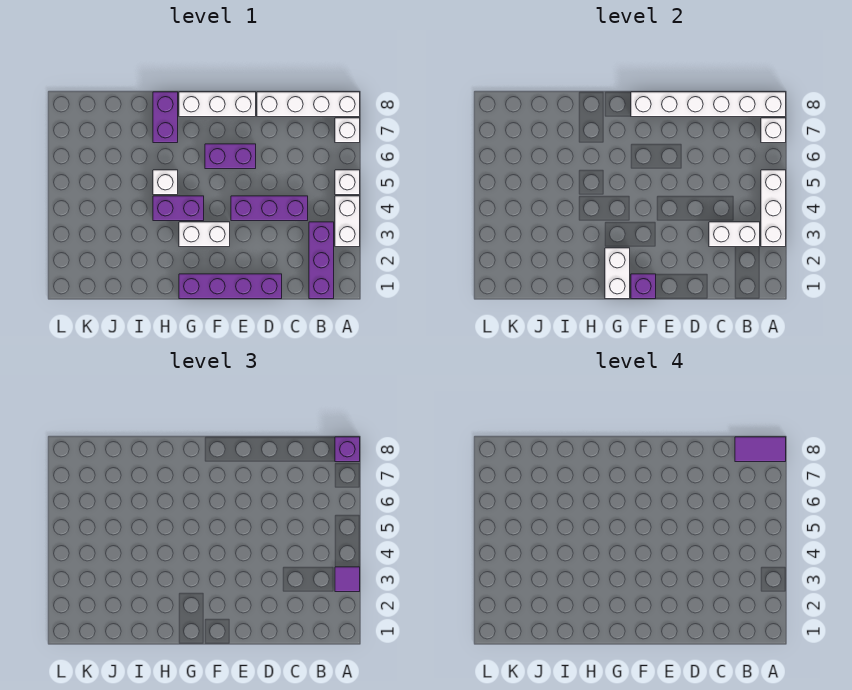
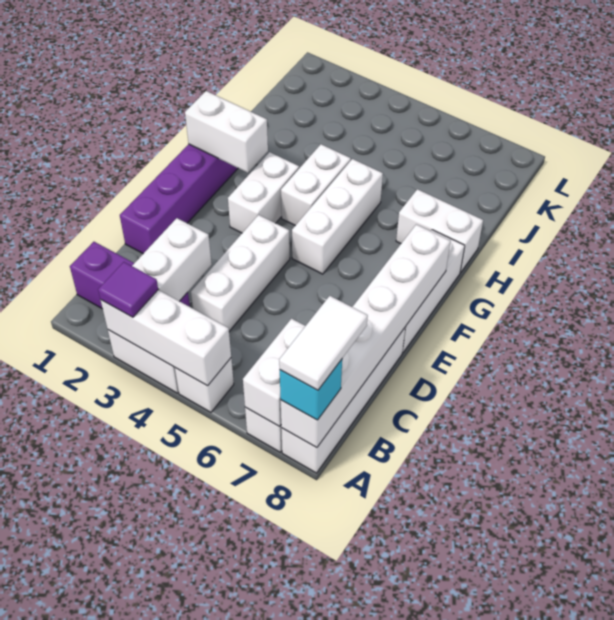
white brick A7 level 2 -> white brick A7:B7 level 2
purple brick A8 level 3 -> cyan brick A8 level 3
purple tile A8:B8 level 4 -> white tile A8:B8 level 4
purple brick C4:E4 level 1 -> white brick C4:E4 level 1
purple brick E6:F6 level 1 -> none
purple brick F1 level 2 -> none
purple brick G4:H4 level 1 -> white brick G4:H4 level 1
white brick H5 level 1 -> white brick F5:H5 level 1
purple brick H7:H8 level 1 -> white brick H7:H8 level 1

